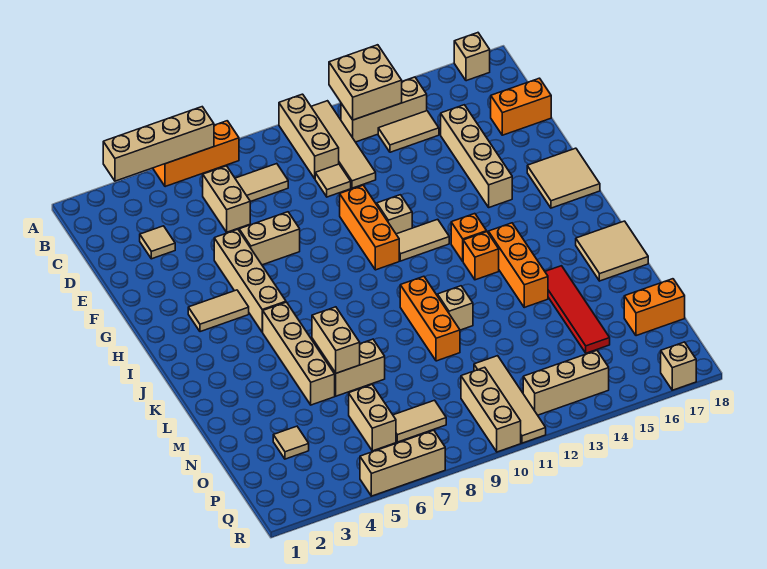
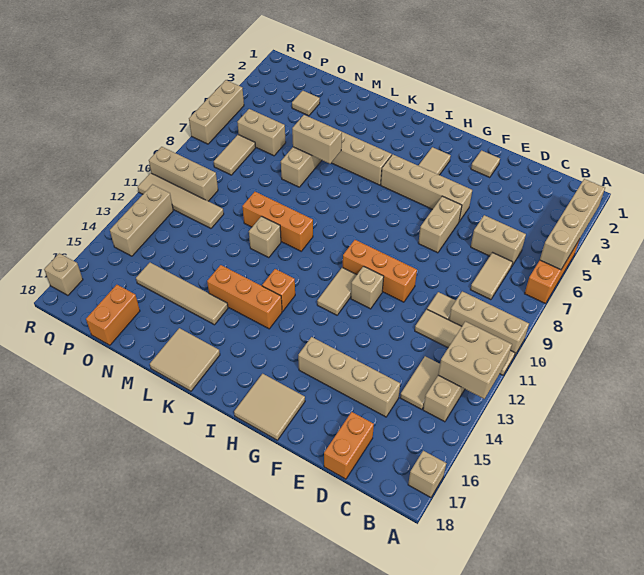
tan tile D3 level 1 -> tan tile F2 level 1
orange brick I13 level 1 -> none
red tile L15:O15 level 1 -> tan tile L15:O15 level 1

